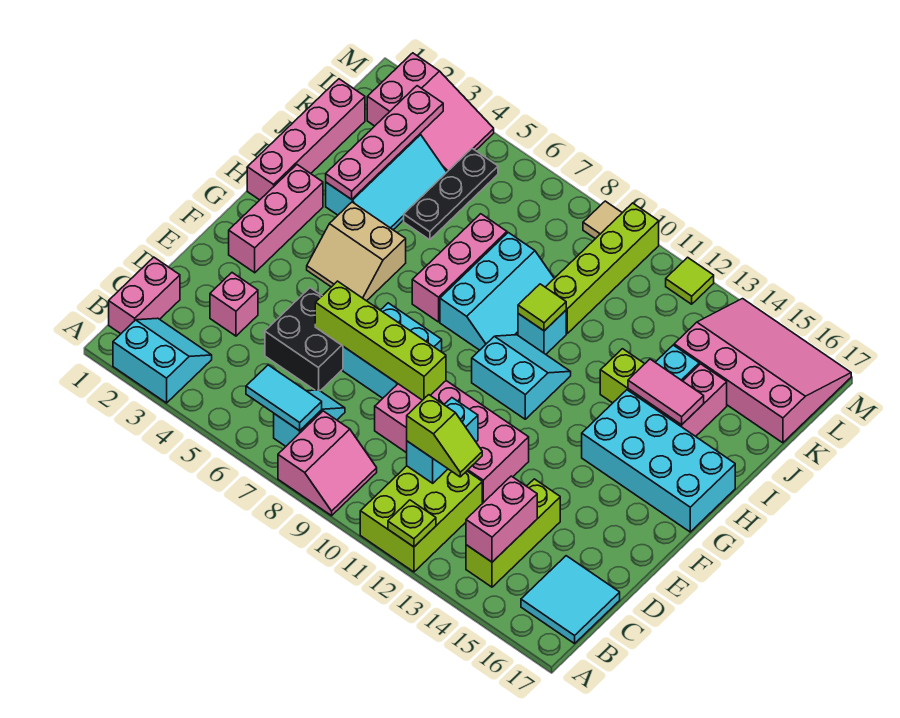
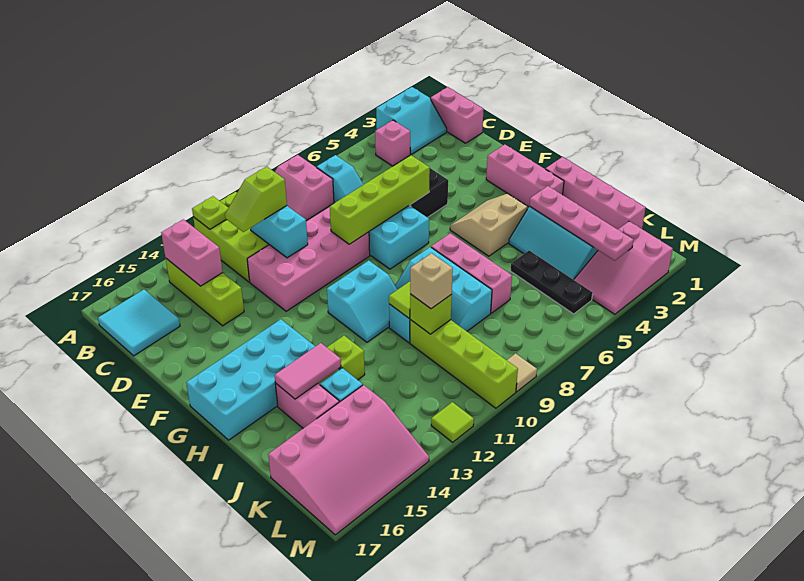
cyan tile B6:B7 level 2 -> none
pink brick D3 level 1 -> pink brick B4 level 1
none -> lime brick J10 level 2
none -> tan brick J10 level 3

